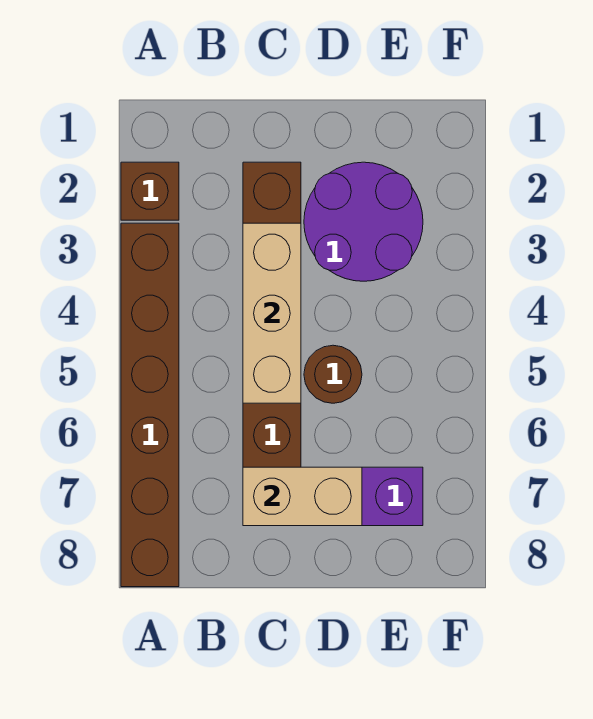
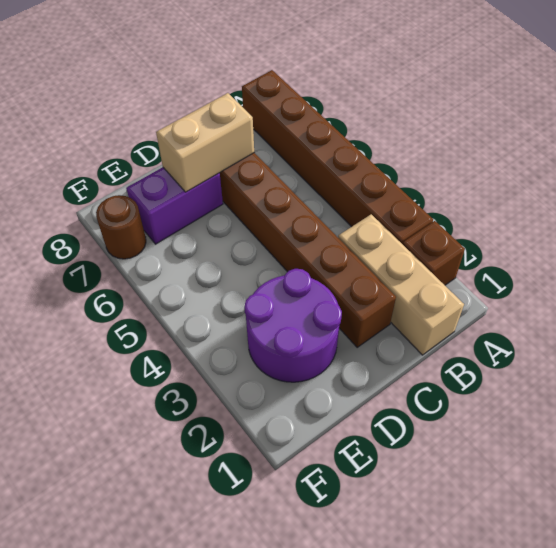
tan brick C3:C5 level 2 -> tan brick B1:B3 level 1
brown round brick D5 level 1 -> brown round brick F7 level 1

